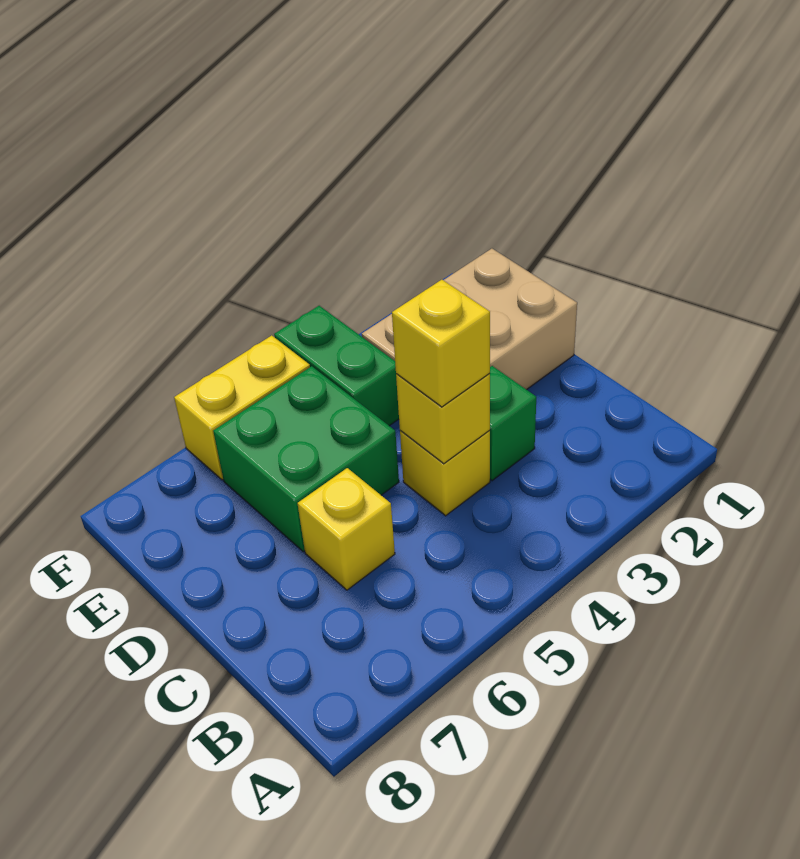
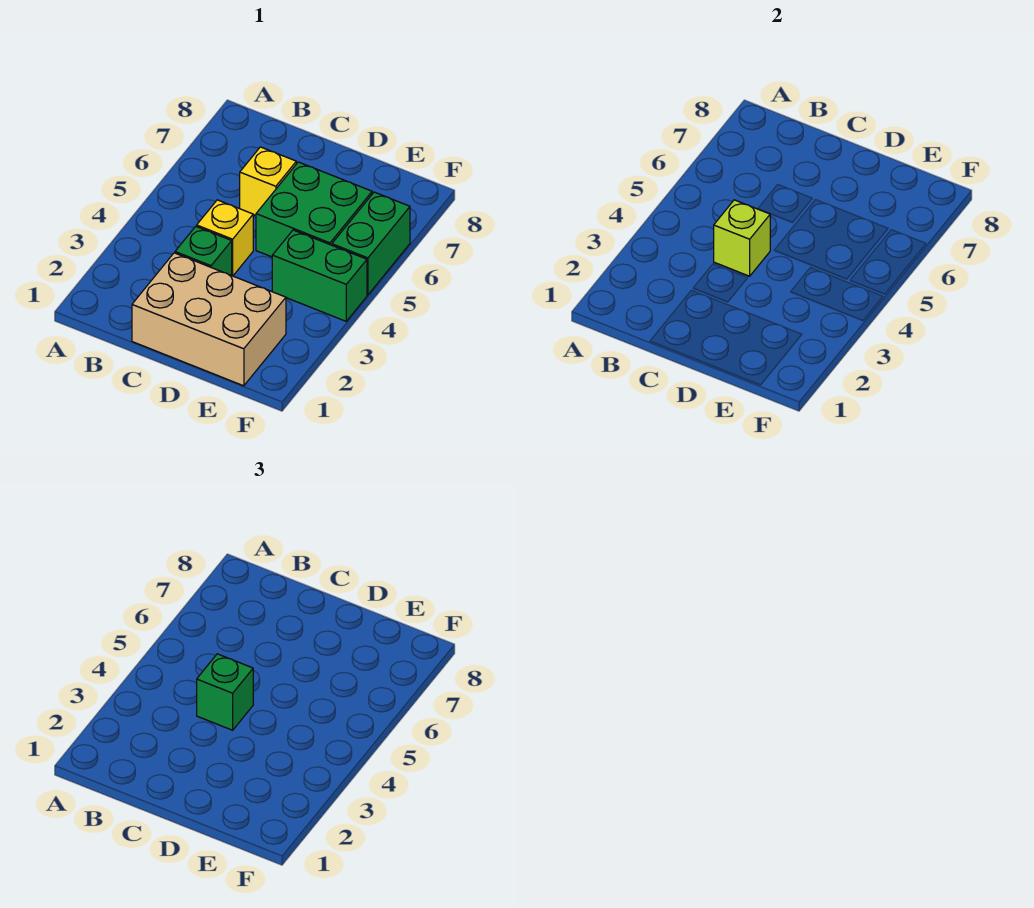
yellow brick C4 level 2 -> lime brick C4 level 2
yellow brick C4 level 3 -> green brick C4 level 3
tan brick D1:E3 level 1 -> tan brick C1:E2 level 1
yellow brick F5:F6 level 1 -> green brick F5:F6 level 1

